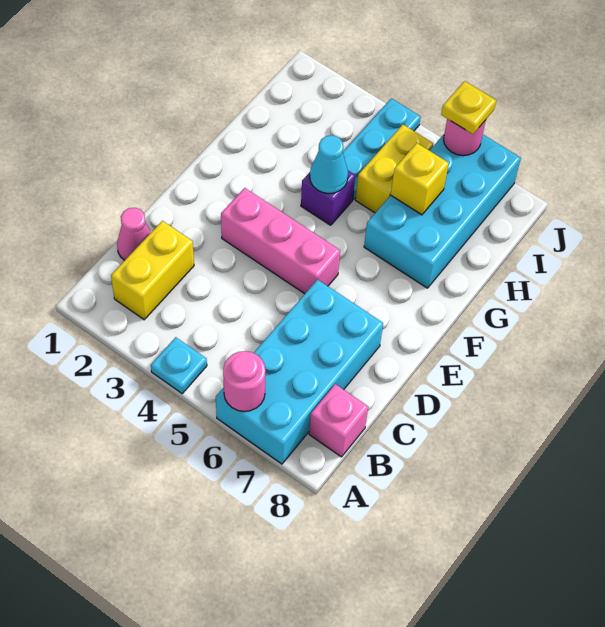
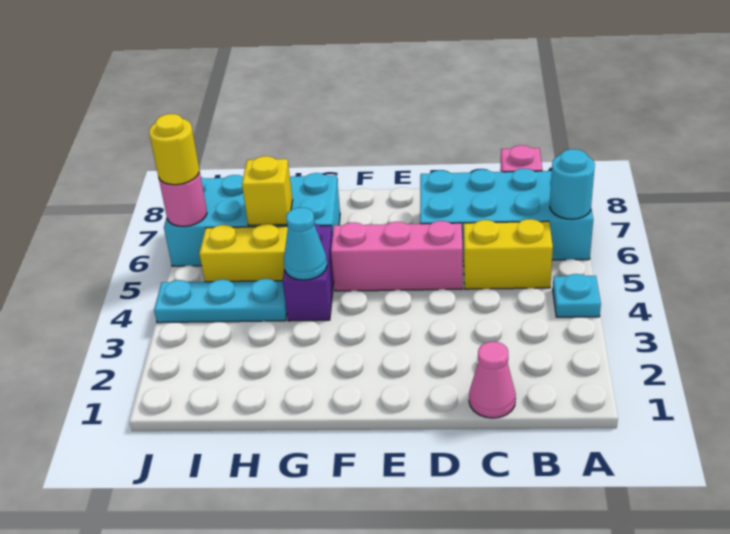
pink round brick A6 level 2 -> cyan round brick A6 level 2
yellow brick B2:C2 level 1 -> yellow brick B5:C5 level 1
pink brick E3:E5 level 1 -> pink brick D5:F5 level 1
purple brick G4 level 1 -> purple brick G4:G5 level 1
yellow plate J6 level 3 -> yellow round brick J6 level 3

